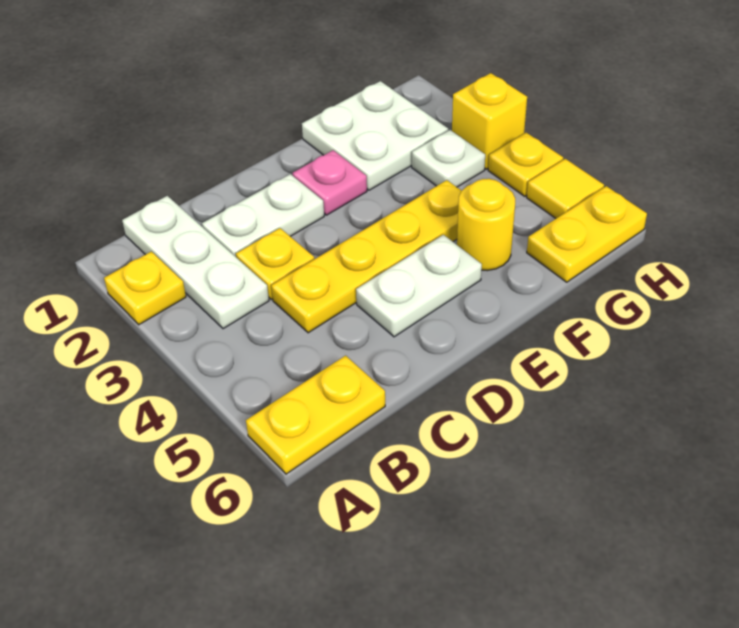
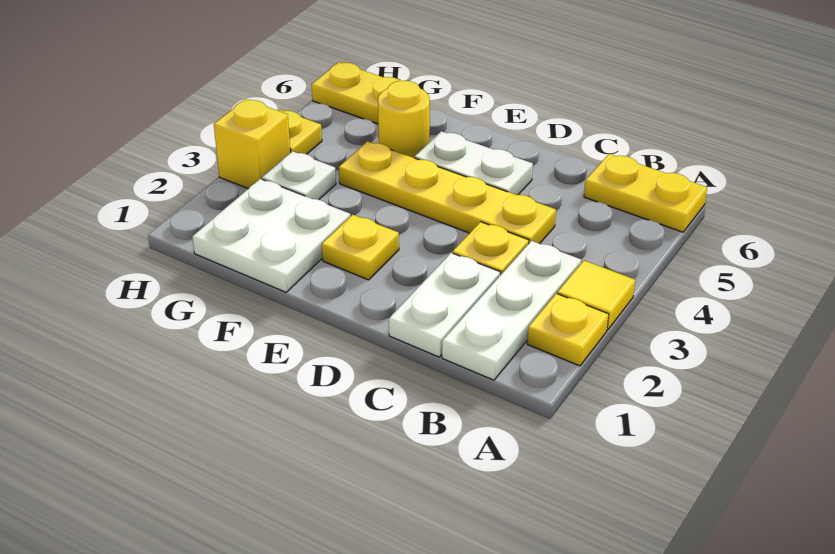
white plate C2:D2 level 1 -> white plate C1:C2 level 1
pink plate E2 level 1 -> yellow plate E2 level 1
yellow tile H5 level 1 -> yellow tile A3 level 1

